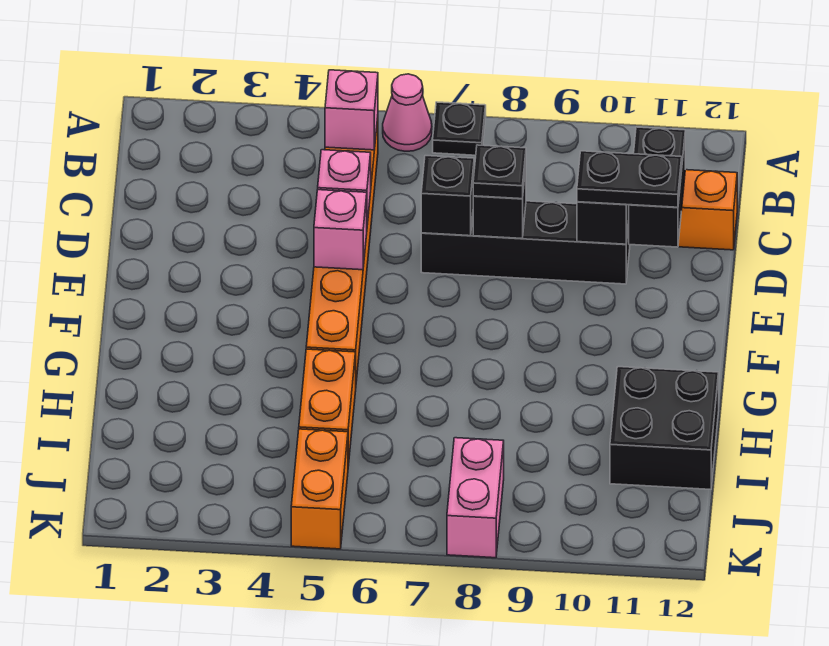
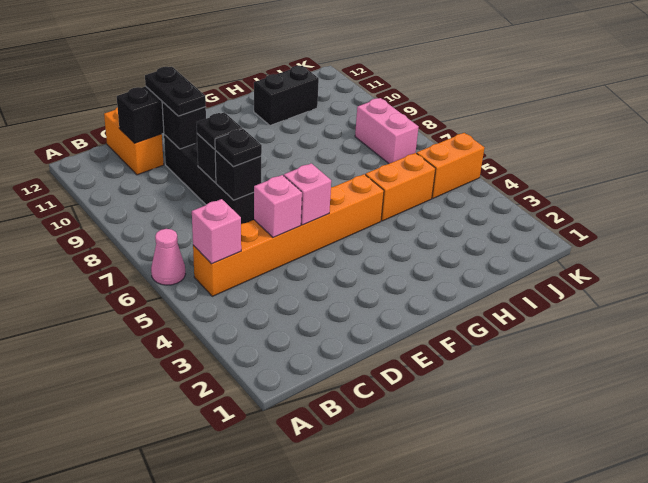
black plate A7 level 1 -> black plate D7 level 3
black brick H11:I12 level 1 -> black brick H11:I11 level 1
pink brick J8:K8 level 1 -> pink brick J7:J8 level 1

